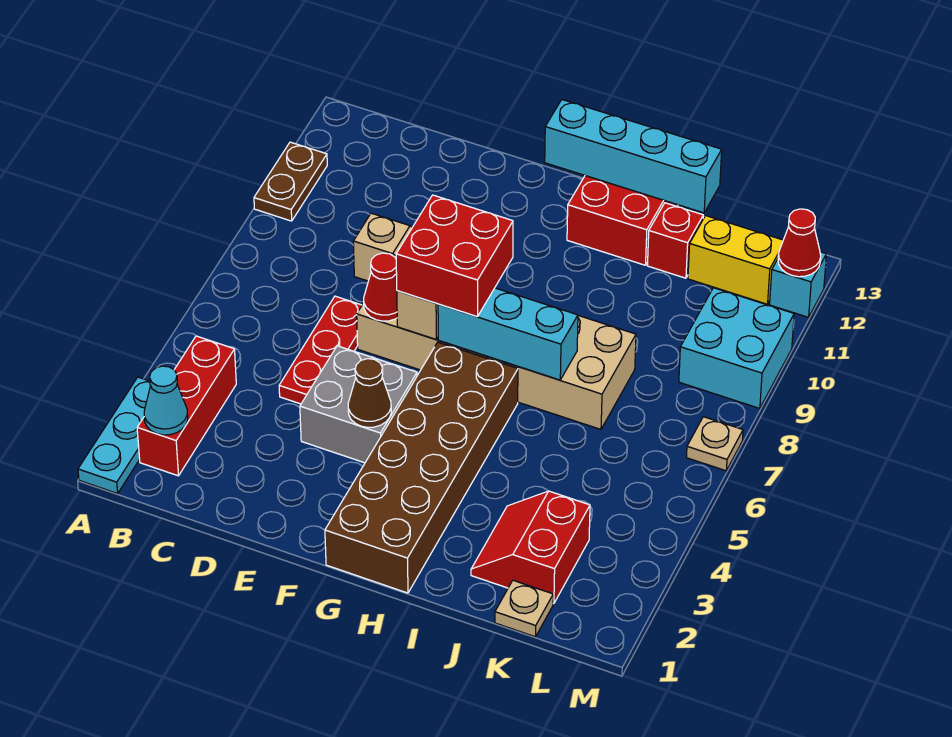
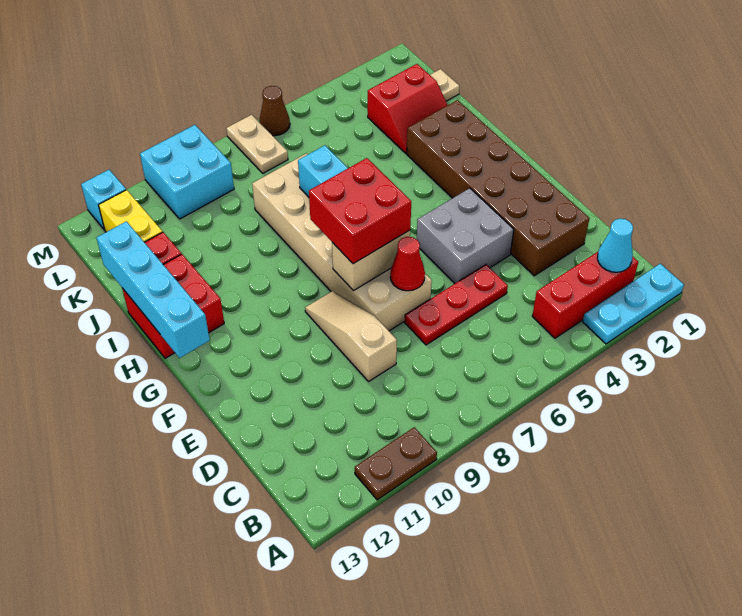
brown cone F4 level 2 -> brown cone M6 level 1
brown brick G1:H6 level 1 -> brown brick D2:I3 level 1
tan plate M7 level 1 -> tan plate L7:M7 level 1
red cone M12 level 2 -> none

